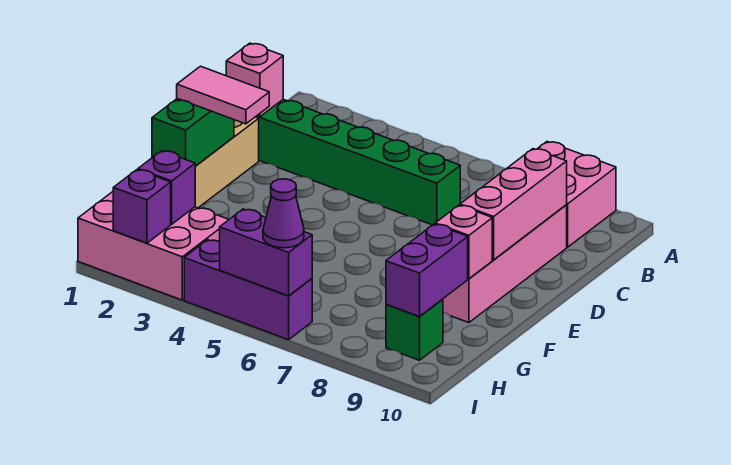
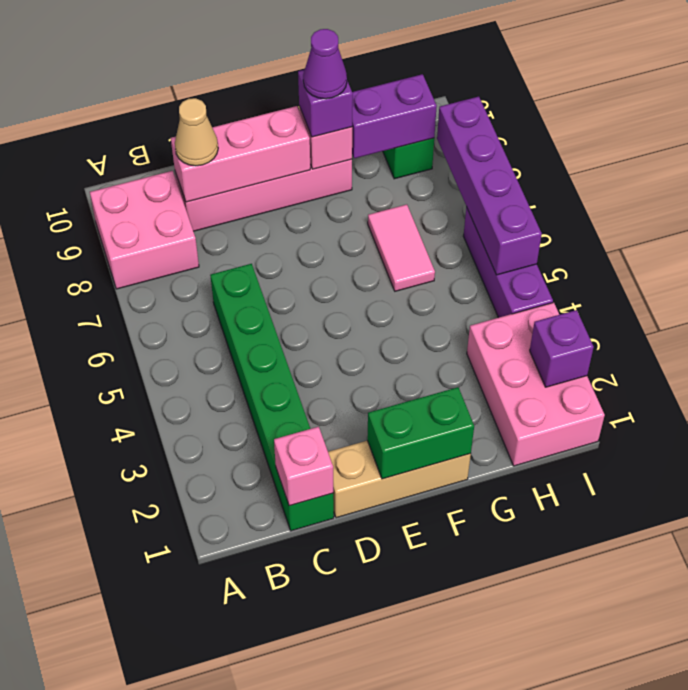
none -> tan cone C9 level 3
pink tile E1:E2 level 3 -> pink tile G6:G7 level 1
purple brick H2 level 2 -> purple brick F9 level 3
purple brick I5:I6 level 2 -> purple brick I5:I8 level 2
purple cone I6 level 3 -> purple cone F9 level 4

